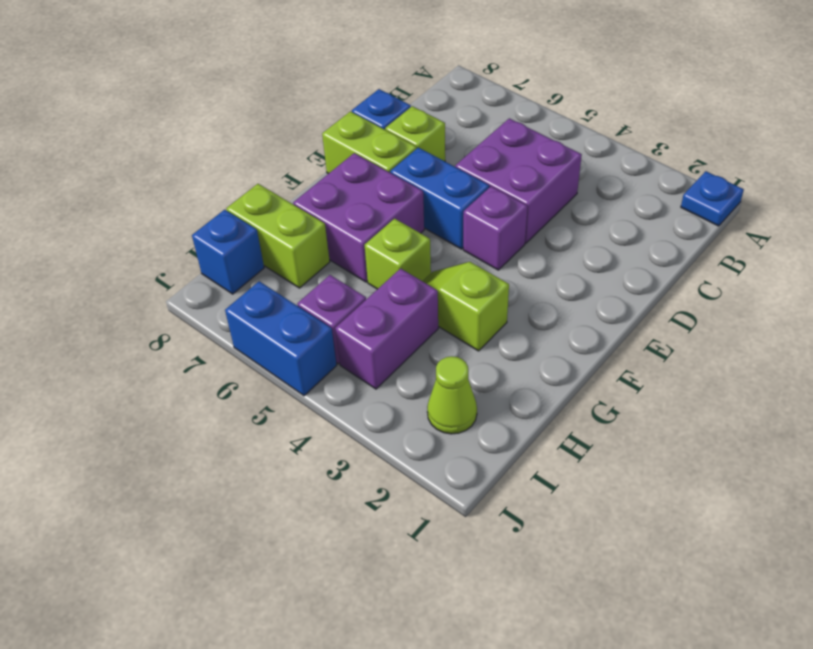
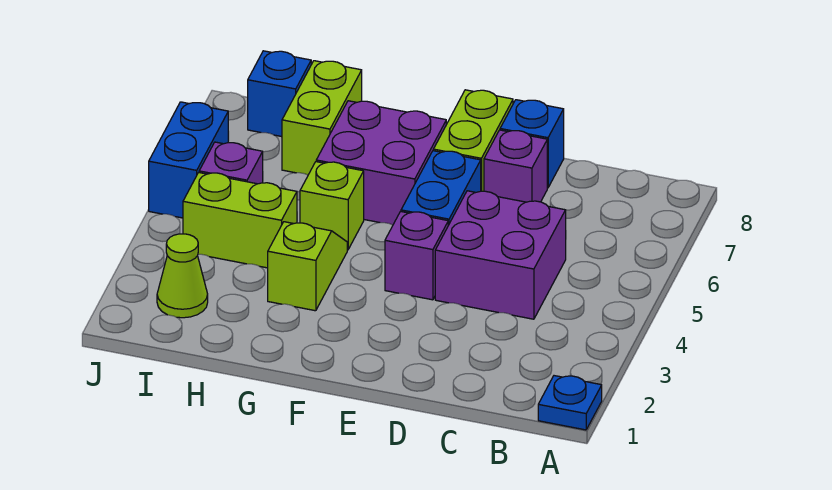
lime brick D7 level 1 -> purple brick D7 level 1
purple brick H4:I4 level 1 -> lime brick H4:I4 level 1

